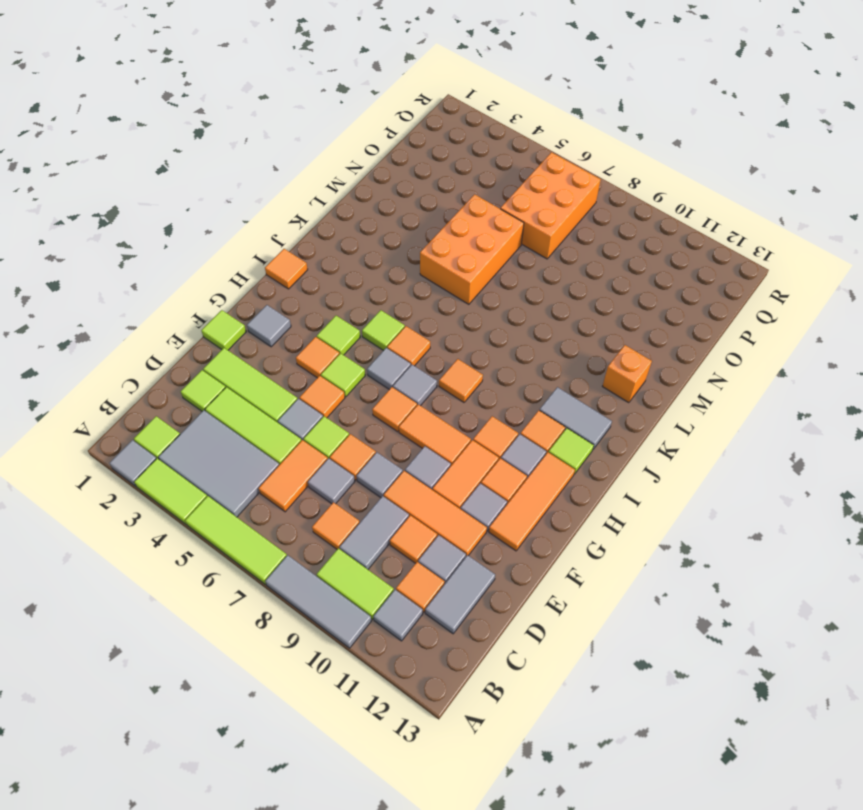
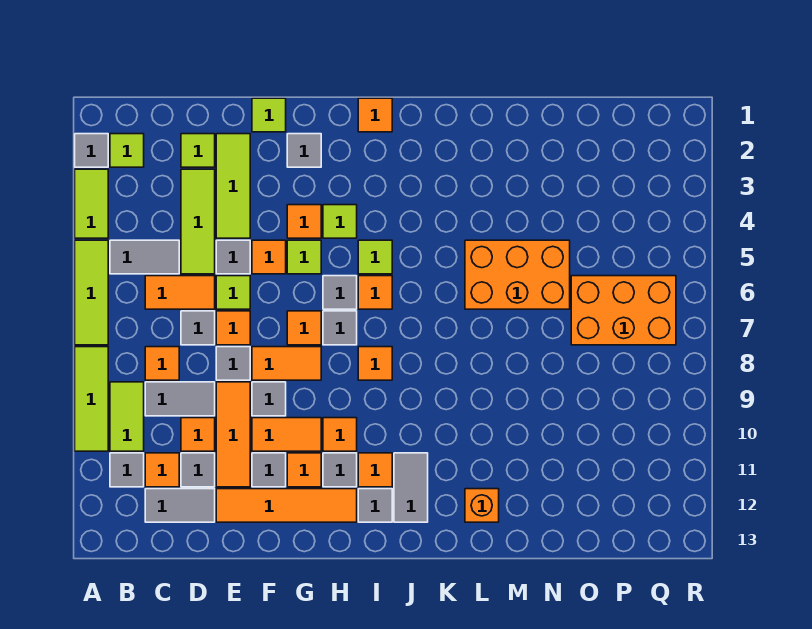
grey tile A8:A10 level 1 -> lime tile A8:A10 level 1
grey tile B3:C5 level 1 -> grey tile B5:C5 level 1
orange tile F12:H12 level 1 -> orange tile E12:H12 level 1
orange tile G8:G9 level 1 -> orange tile F8:G8 level 1
lime tile I12 level 1 -> grey tile I12 level 1

